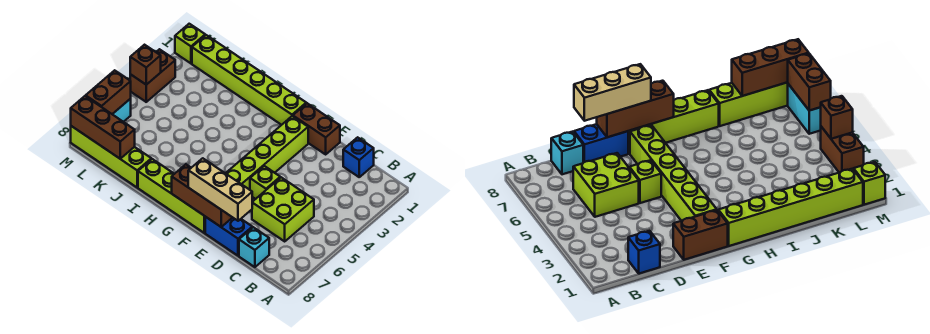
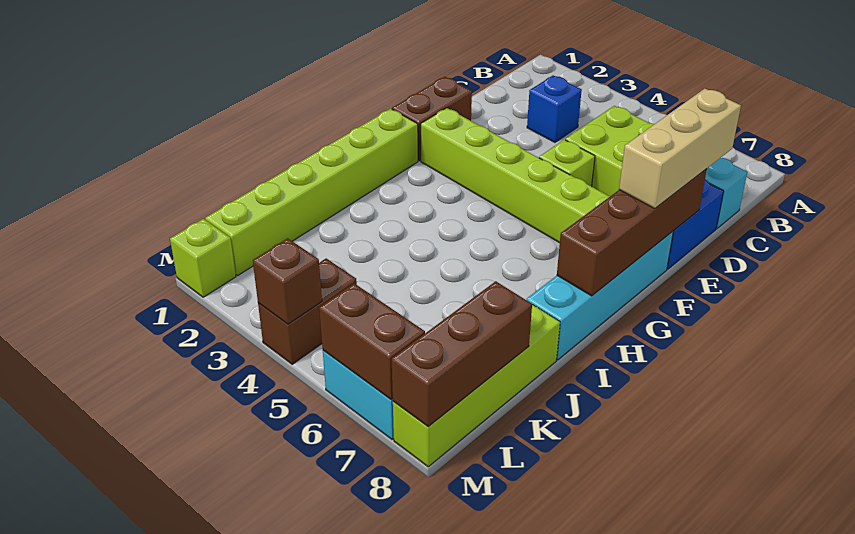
blue brick C1 level 1 -> blue brick C3 level 1
brown brick E8:G8 level 2 -> brown brick E8:H8 level 2
lime brick F8:I8 level 1 -> cyan brick F8:I8 level 1
brown brick M3:M4 level 1 -> brown brick L4:M4 level 1

